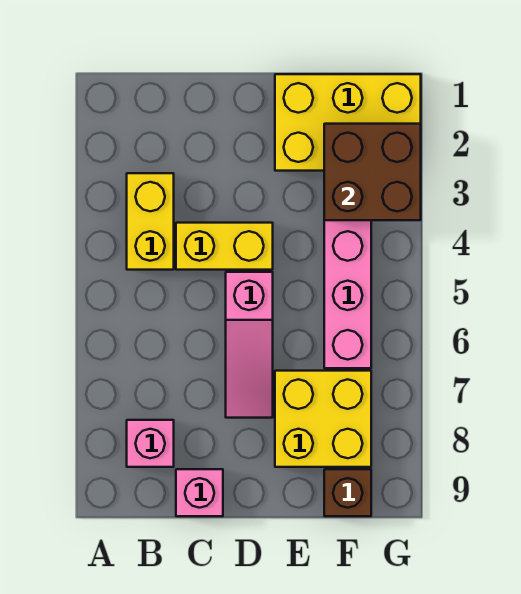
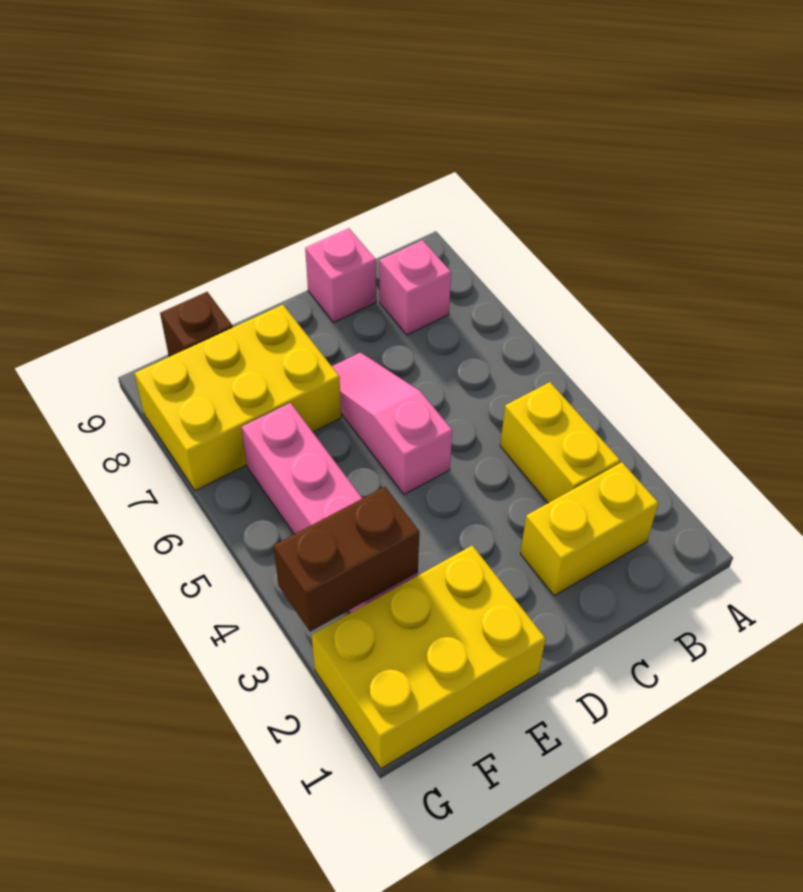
yellow brick C4:D4 level 1 -> yellow brick B2:C2 level 1
yellow brick E7:F8 level 1 -> yellow brick E7:G8 level 1
brown brick F2:G3 level 2 -> brown brick F3:G3 level 2

